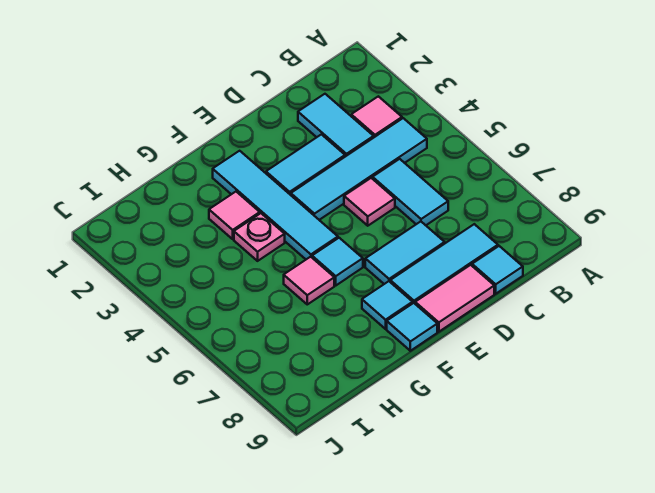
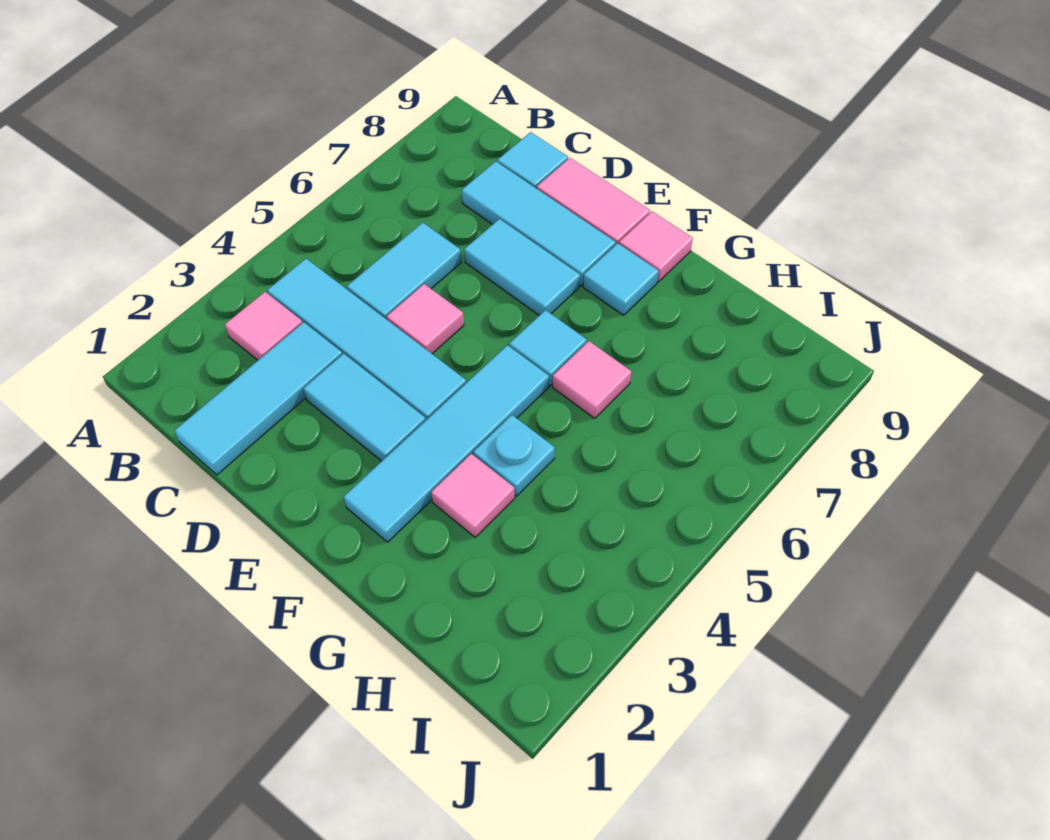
cyan tile C2:C3 level 1 -> cyan tile C1:C3 level 1
cyan tile F9 level 1 -> pink tile F9 level 1
pink plate G4 level 1 -> cyan plate G4 level 1

